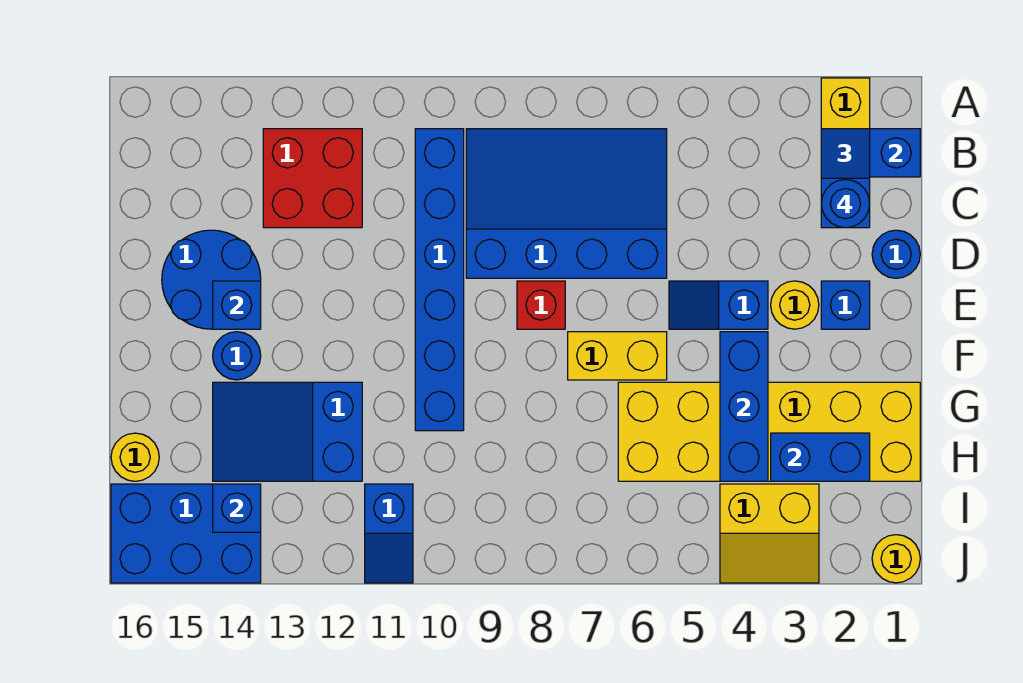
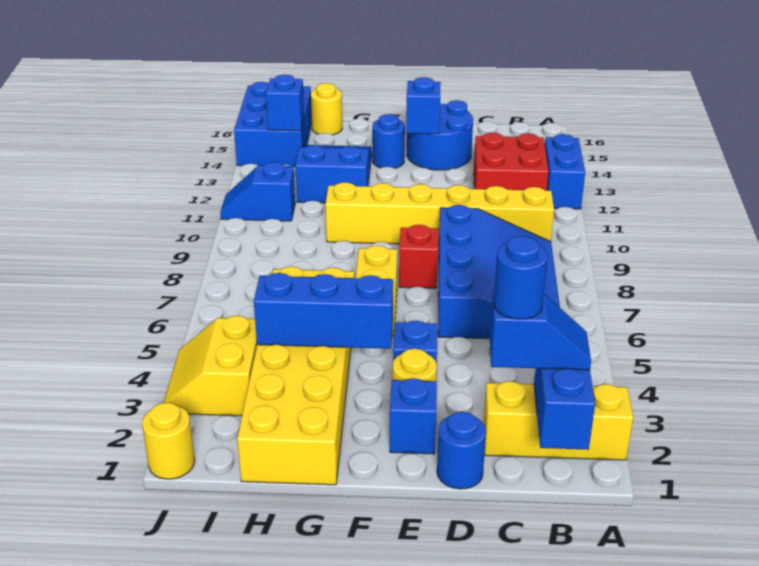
blue brick B10:G10 level 1 -> yellow brick B10:G10 level 1
blue brick H2:H3 level 2 -> blue brick A12:A13 level 1

